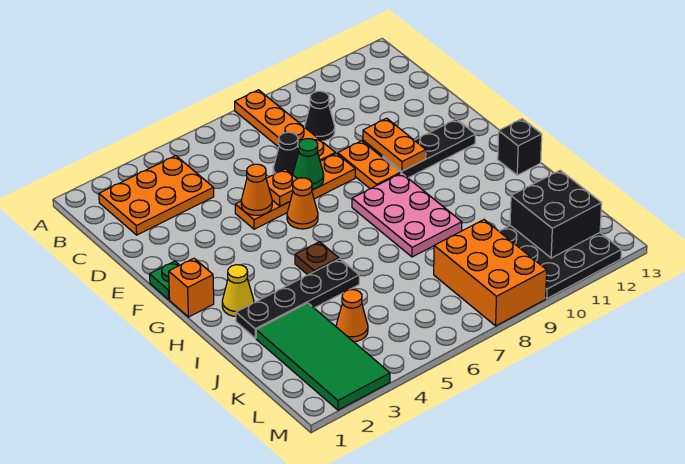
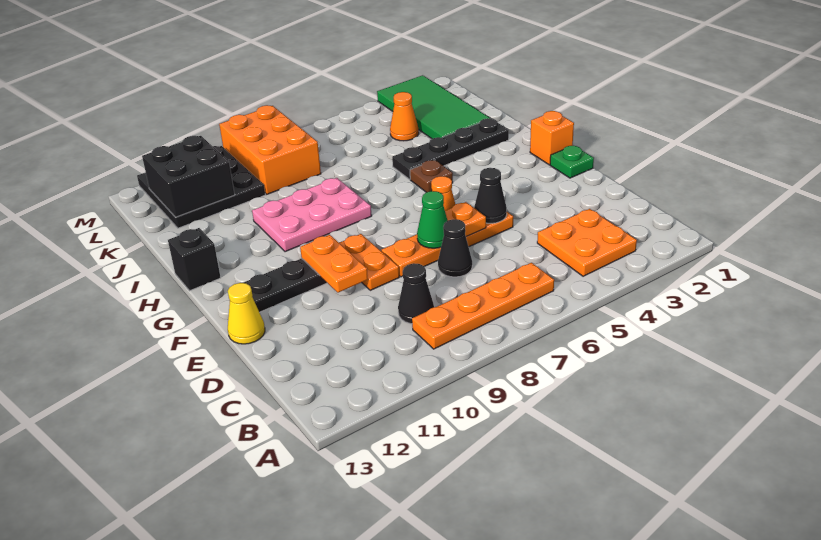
orange plate A8:D8 level 1 -> orange plate B6:B9 level 1
orange plate B2:C4 level 1 -> orange plate B3:C4 level 1
orange cone E5 level 2 -> black cone E5 level 2
pink plate G8:I9 level 1 -> pink plate H8:I10 level 1
yellow cone H2 level 1 -> yellow cone E13 level 1

